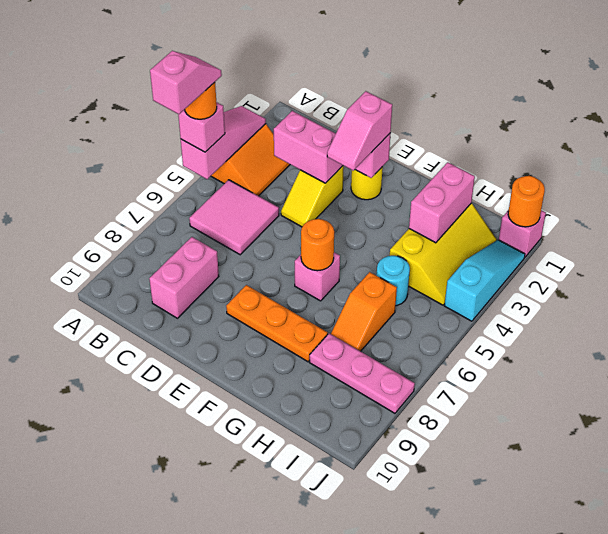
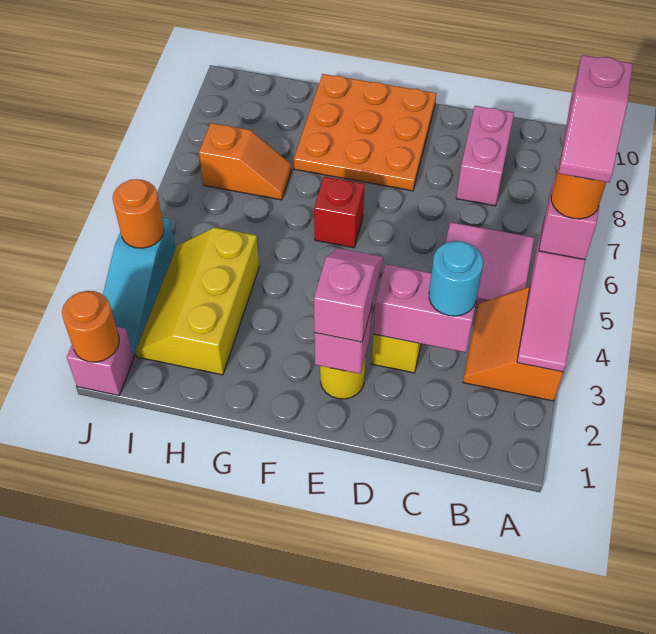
orange plate E8:G8 level 1 -> orange plate E8:G10 level 1
pink brick F6 level 1 -> red brick F6 level 1
orange round brick F6 level 2 -> orange round brick J4 level 2
pink brick H2:H3 level 2 -> none
cyan round brick H5 level 1 -> cyan round brick C3 level 3
orange slope H6:H7 level 1 top 6 -> orange slope H7:I7 level 1 top I
pink plate H8:J8 level 1 -> none

